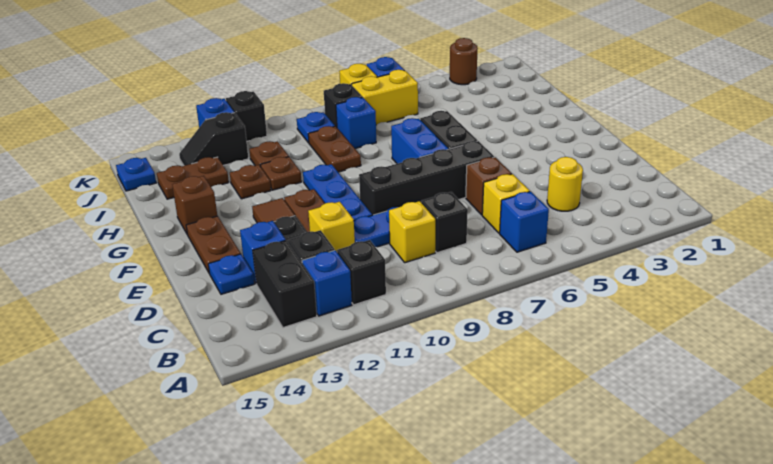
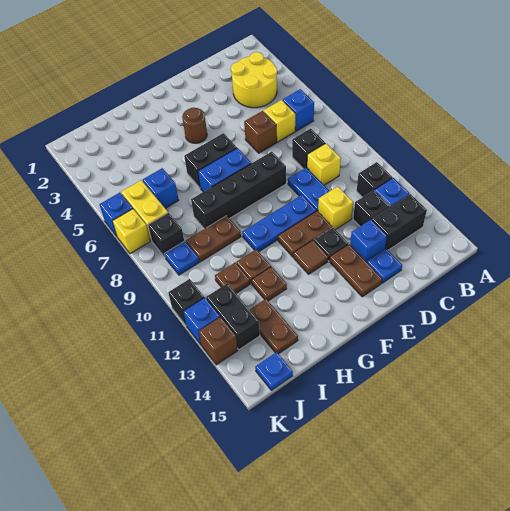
yellow round brick C4 level 1 -> yellow round brick B3:C4 level 1
black brick E6:E9 level 1 -> black brick E8:H8 level 1
brown plate E14:F14 level 1 -> brown plate E13:E14 level 1
brown brick G14 level 1 -> brown brick K13 level 1
blue brick I8 level 1 -> blue brick I6 level 1
black slope J12:J13 level 1 top 12 -> black brick J12:J13 level 1
brown round brick K3 level 1 -> brown round brick F4 level 1

